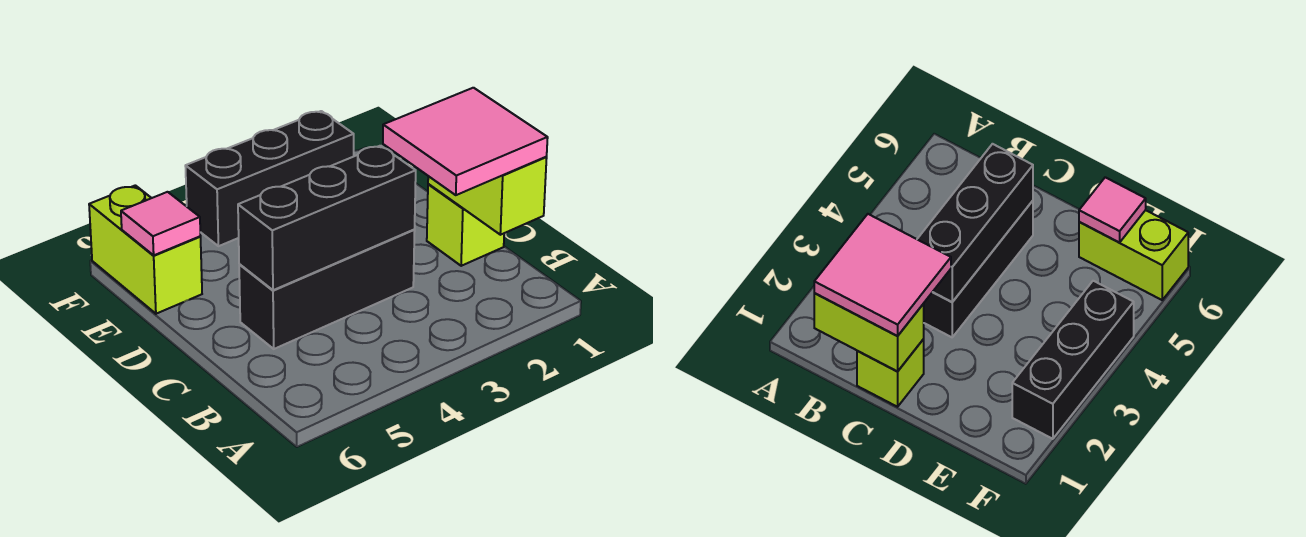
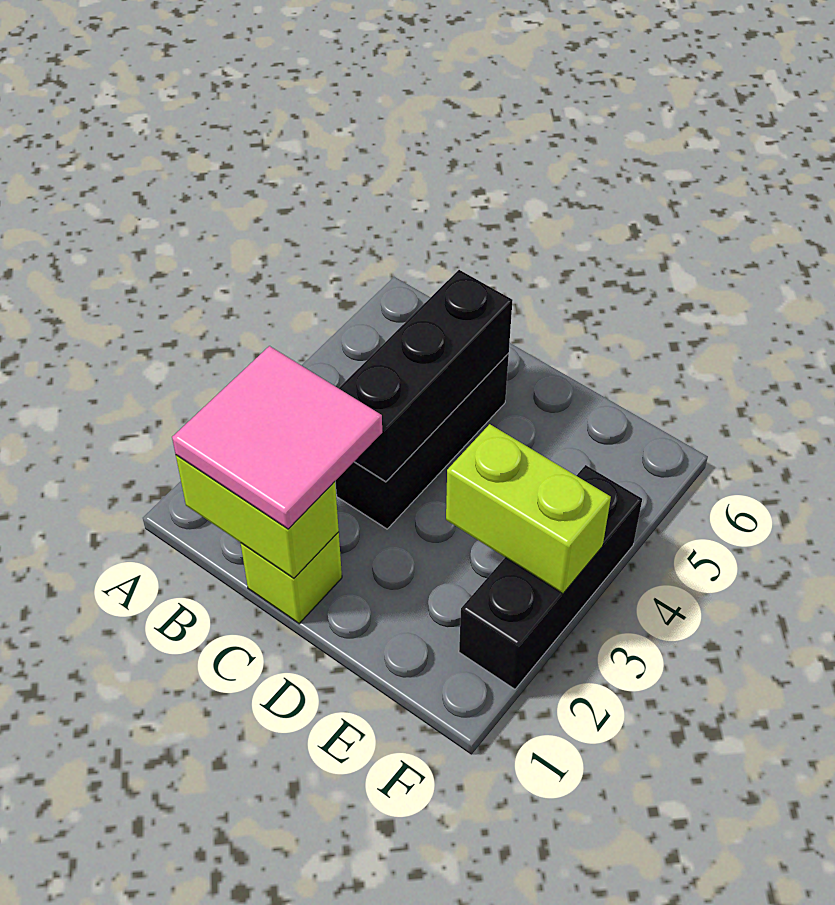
lime brick E6:F6 level 1 -> lime brick E3:F3 level 2
pink tile E6 level 2 -> none

